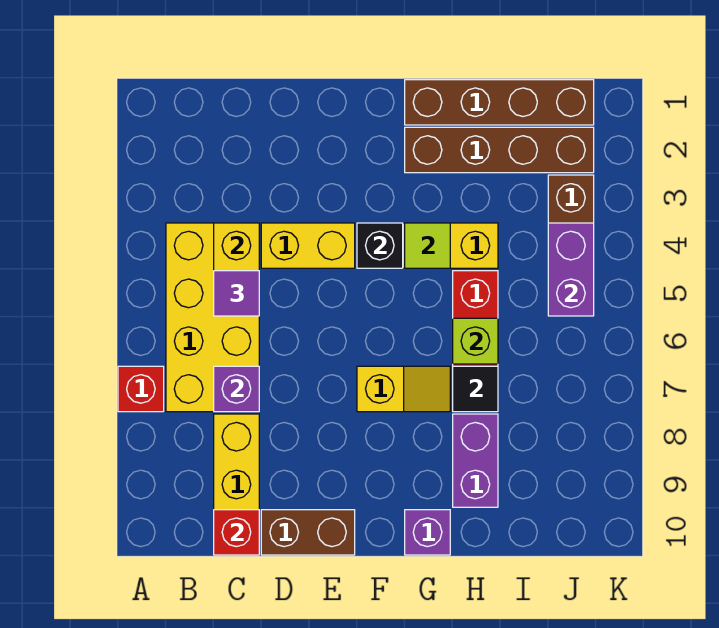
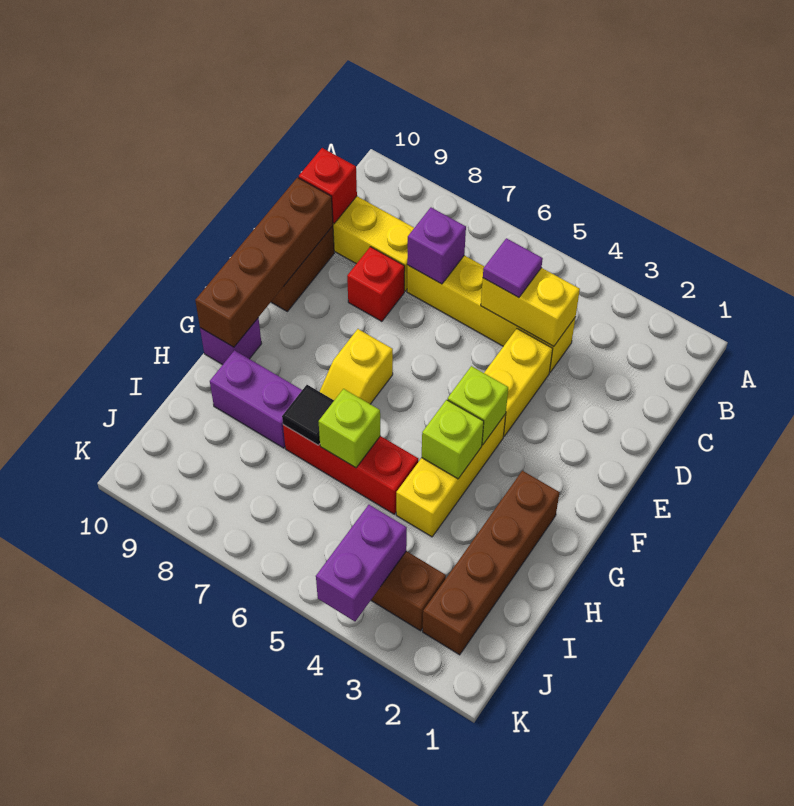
red brick A7 level 1 -> red brick D8 level 1
yellow brick B4:C7 level 1 -> yellow brick C4:C7 level 1
black brick F4 level 2 -> lime brick F4 level 2
brown brick G1:J1 level 1 -> brown brick D10:G10 level 2
lime tile G4 level 2 -> lime brick G4 level 2
purple brick J4:J5 level 2 -> purple brick J4:K4 level 2

